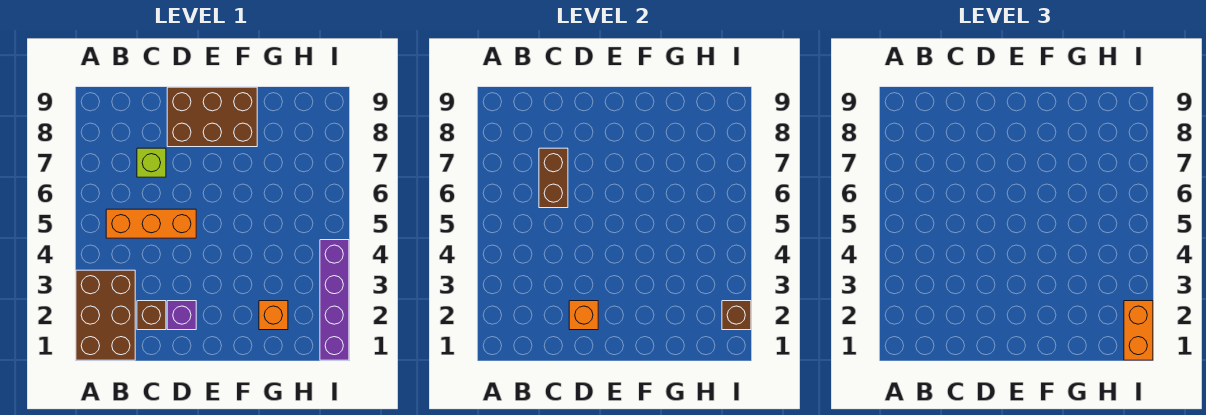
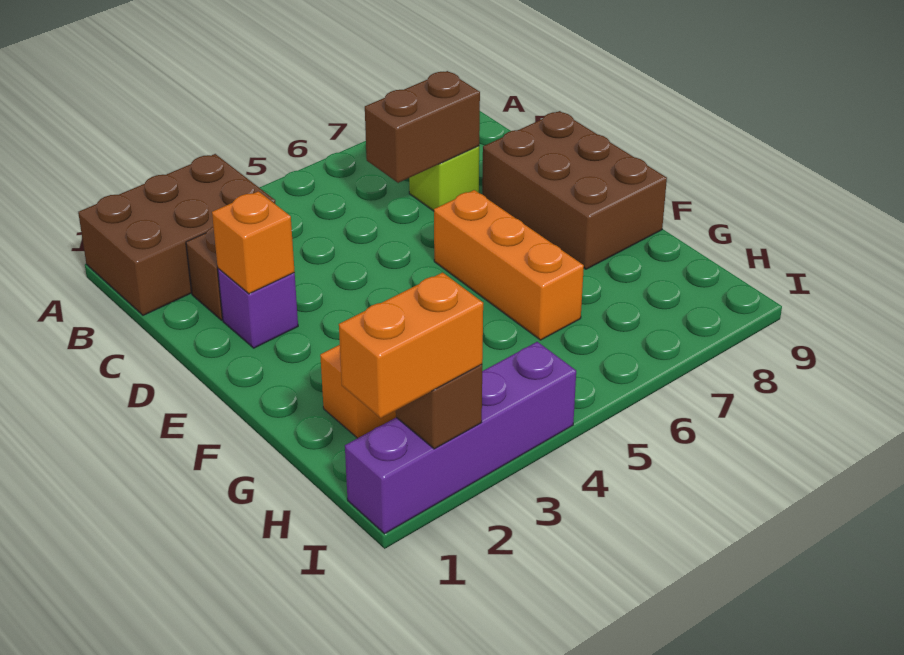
orange brick B5:D5 level 1 -> orange brick E6:G6 level 1

